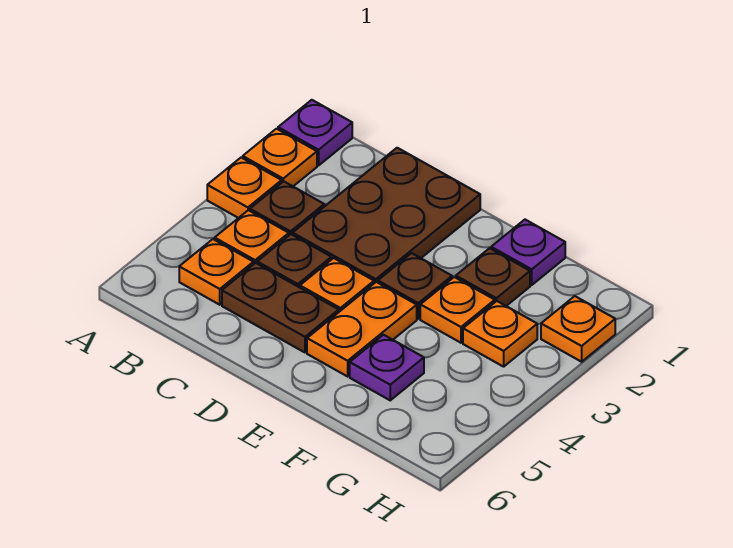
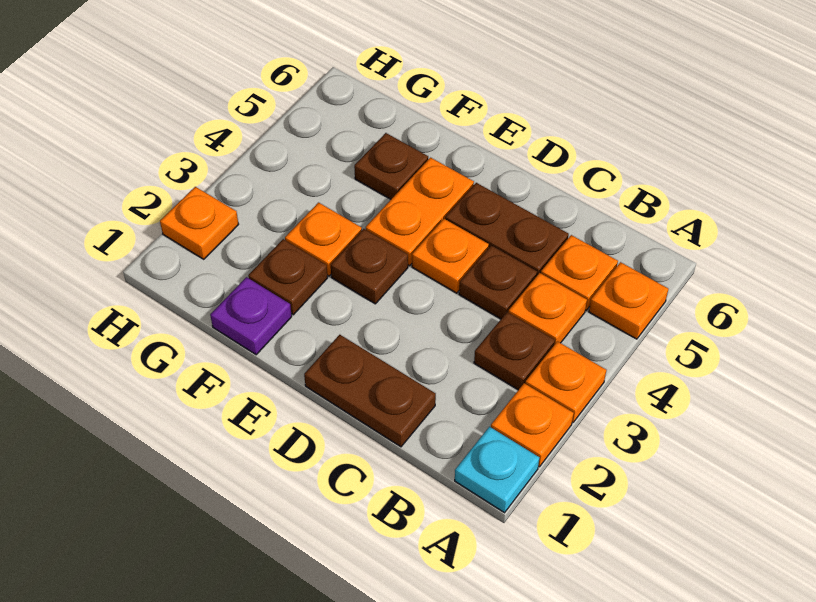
purple plate A1 level 1 -> cyan plate A1 level 1
brown plate C1:D3 level 1 -> brown plate C1:D1 level 1
purple plate F5 level 1 -> brown plate F5 level 1
orange plate G3 level 1 -> orange plate A5 level 1

